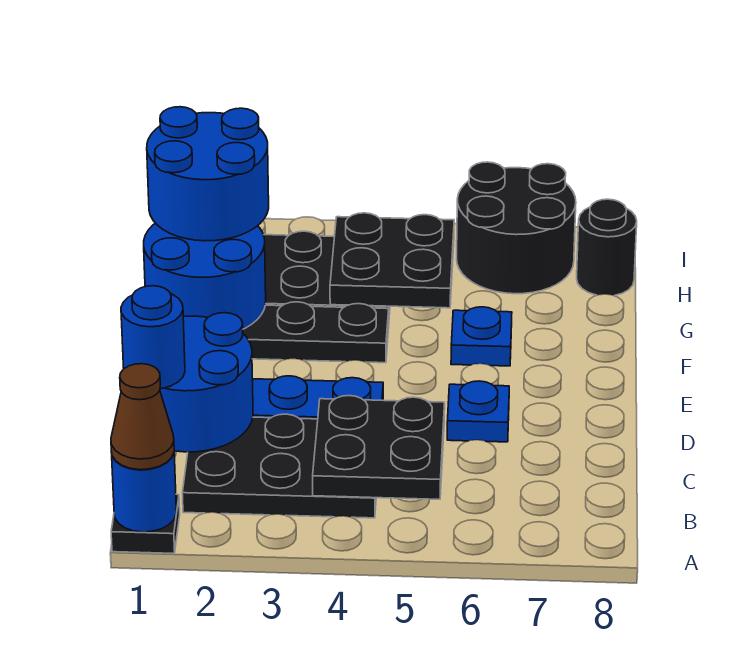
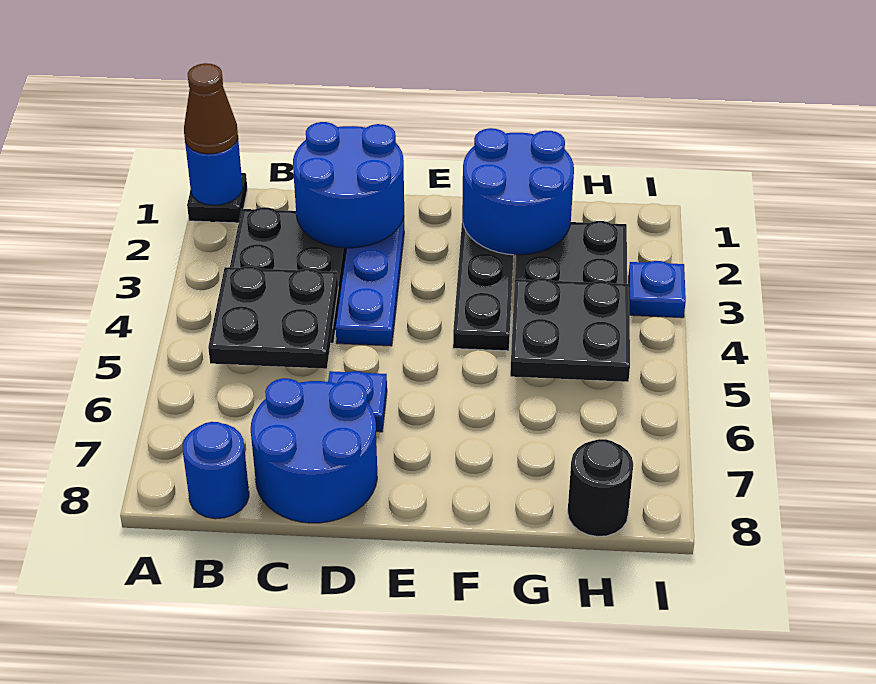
blue round brick C1 level 3 -> blue round brick B8 level 1
blue plate F6 level 1 -> blue plate I3 level 1
blue round brick G1:H2 level 3 -> blue round brick C7:D8 level 1
black round brick H6:I7 level 1 -> none

